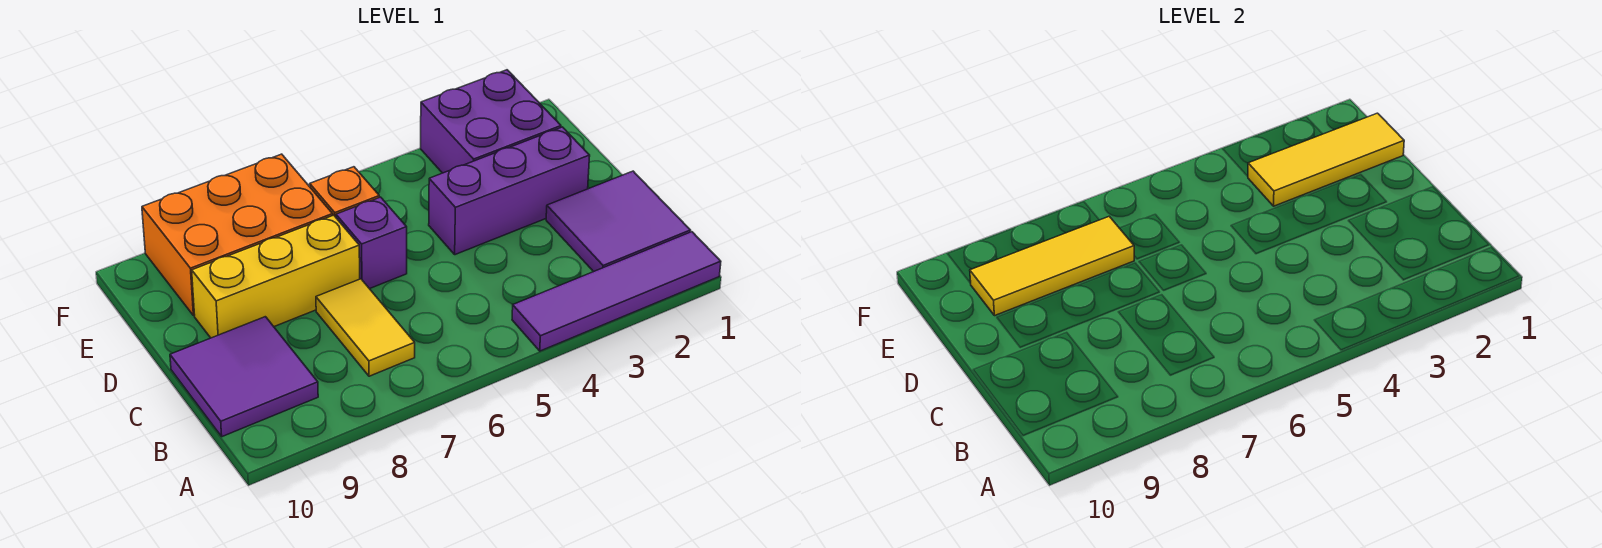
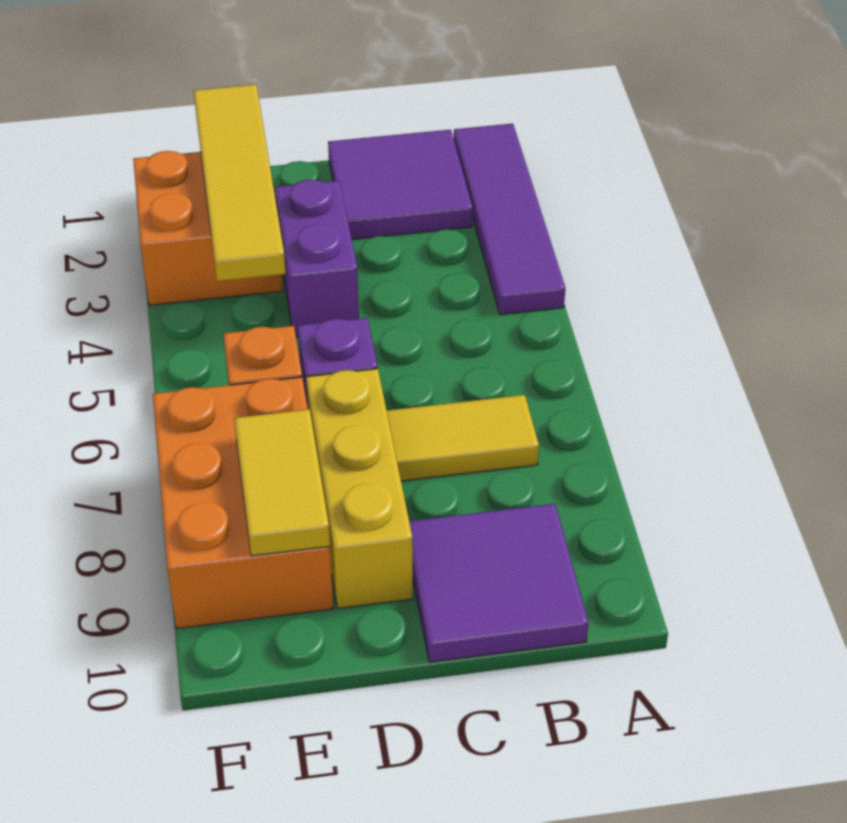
purple brick D2:D4 level 1 -> purple brick D3:D4 level 1
yellow tile E1:E3 level 2 -> yellow tile E1:E4 level 2
purple brick E2:F3 level 1 -> orange brick E2:F3 level 1
yellow tile E7:E9 level 2 -> yellow tile E8:E9 level 2

